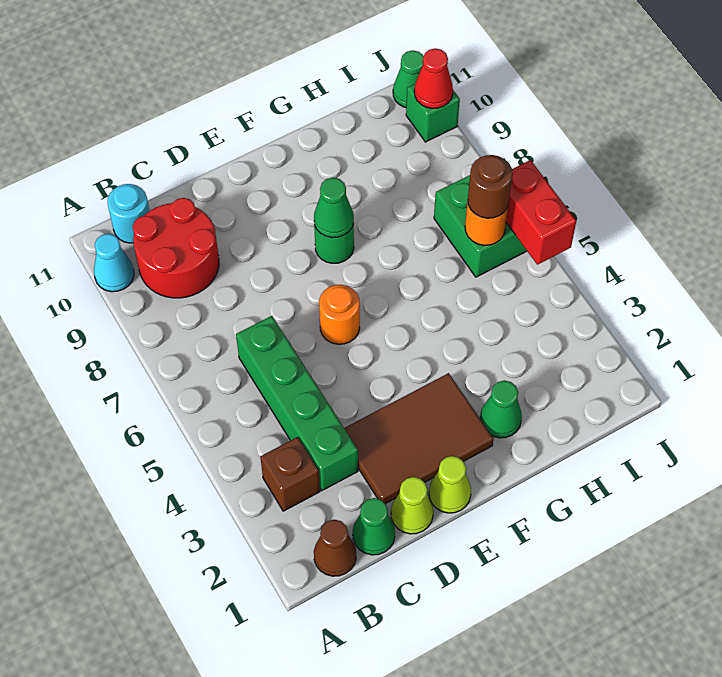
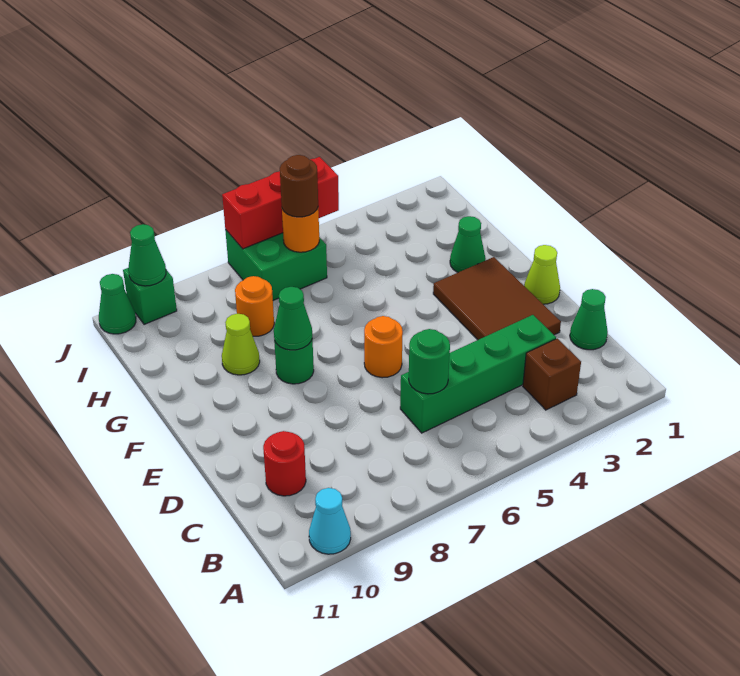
brown cone B1 level 1 -> none
red round brick B9:C10 level 1 -> red round brick C10 level 1
cyan round brick B11 level 1 -> none
none -> green round brick C6 level 2
lime cone D1 level 1 -> lime cone G9 level 1
none -> orange round brick H8 level 1
red brick J5:J6 level 2 -> red brick J5:J7 level 2
red cone J10 level 2 -> green cone J10 level 2

